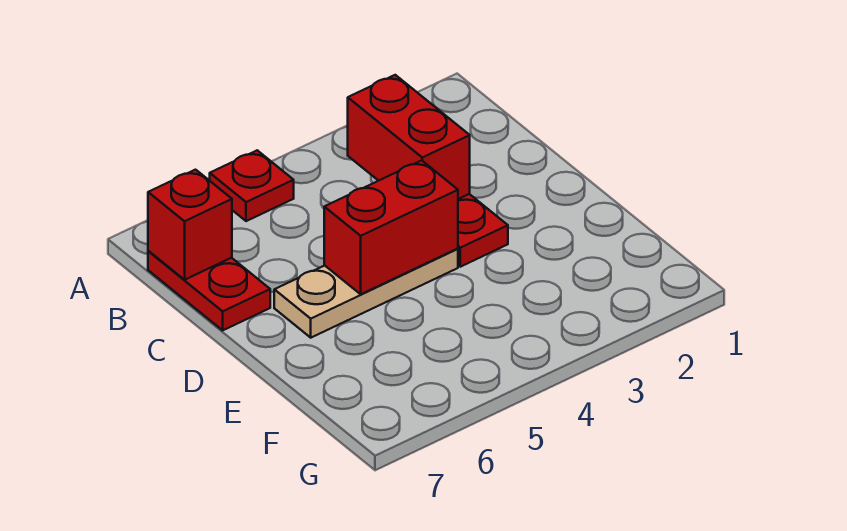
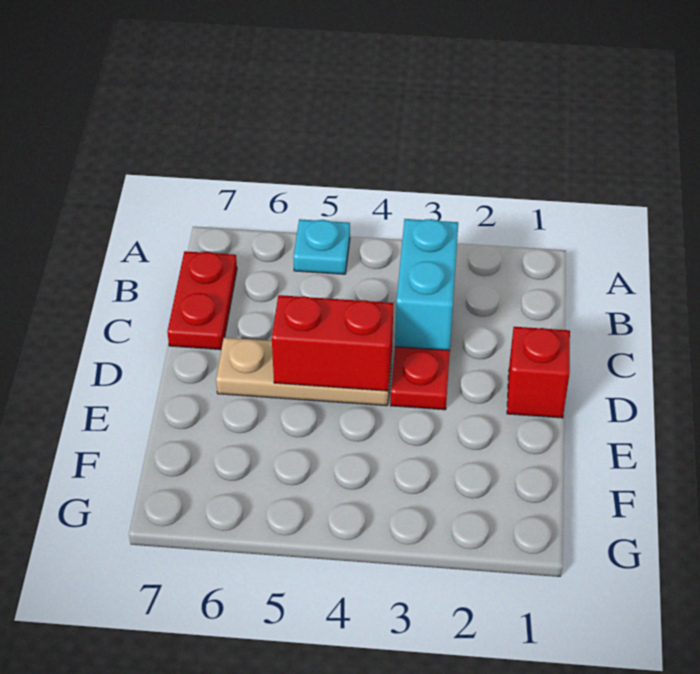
red plate A5 level 1 -> cyan plate A5 level 1
red brick B3:C3 level 2 -> cyan brick B3:C3 level 2
red brick B7 level 2 -> red brick D1 level 1

